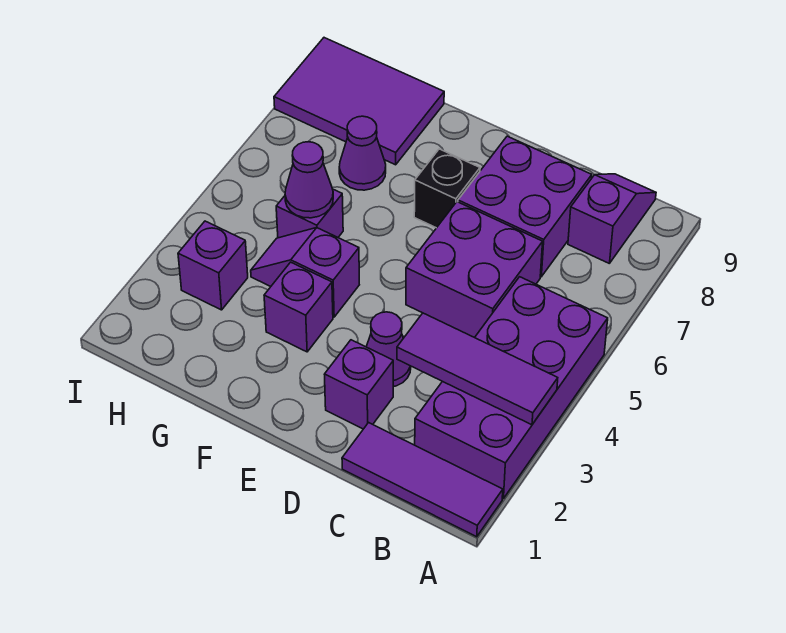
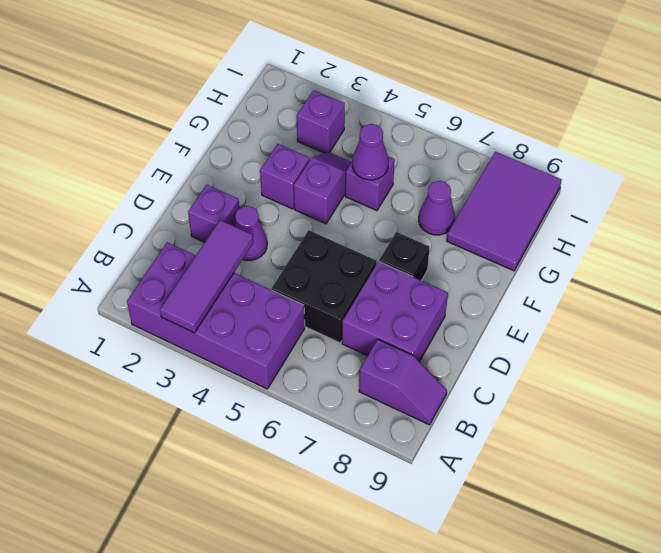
purple tile A1:C1 level 1 -> none
purple brick C5:D6 level 1 -> black brick C5:D6 level 1

